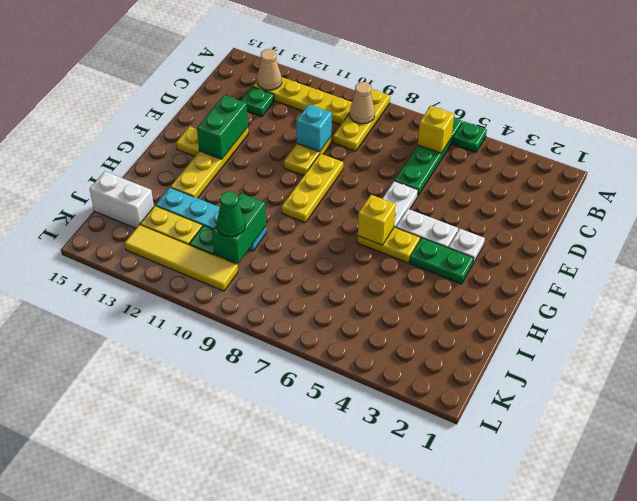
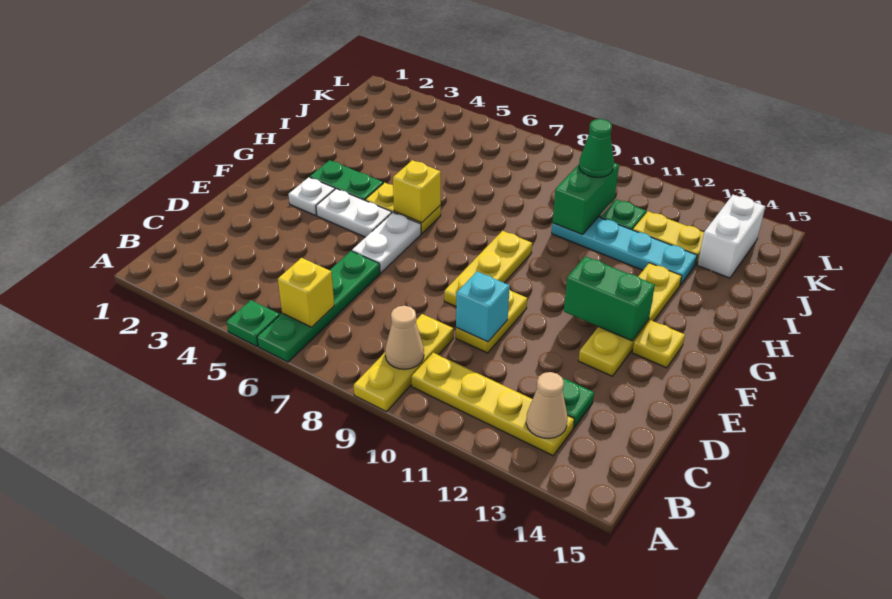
green brick E13:F13 level 2 -> green brick F12:F13 level 2
white brick J14:J15 level 1 -> white brick J14:K14 level 1
yellow tile K10:K13 level 1 -> none

